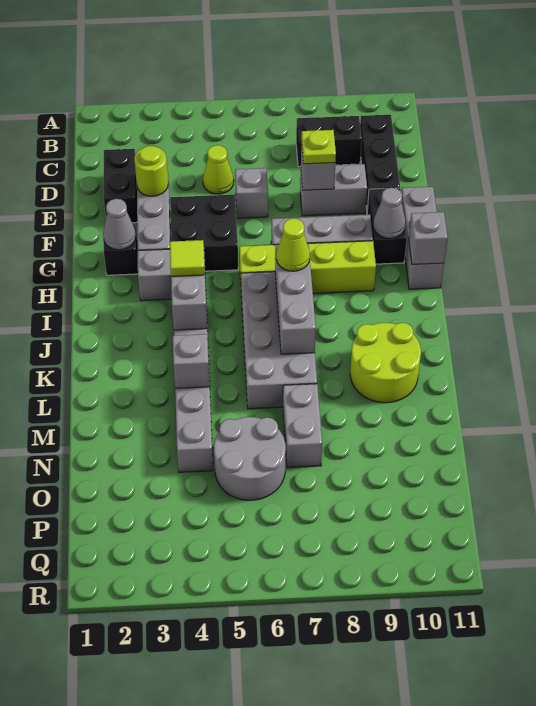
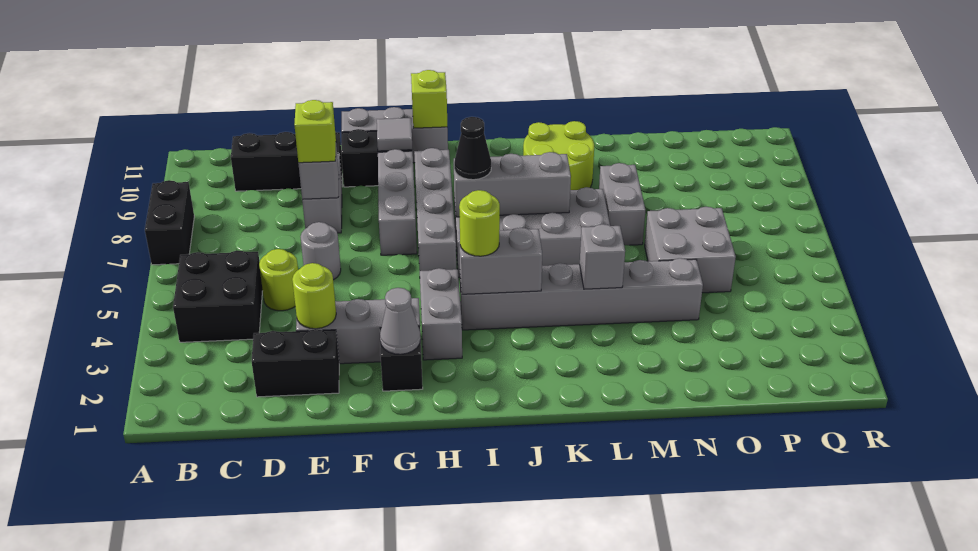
black brick C8:C9 level 1 -> black brick A7:A8 level 1
lime cone D5 level 1 -> lime round brick D5 level 1
grey brick E6 level 1 -> grey round brick E6 level 1
lime plate E8 level 3 -> lime brick E8 level 3
black brick F4:G5 level 1 -> black brick B4:C5 level 1
grey cone G10 level 2 -> grey tile G10 level 2
lime brick H6:H9 level 1 -> grey brick H6:H9 level 1
grey brick H11 level 2 -> lime brick H11 level 2
lime tile I4 level 3 -> lime round brick I4 level 3
lime cone I7 level 3 -> black cone I7 level 3
grey brick M7:N7 level 1 -> grey brick M7:M8 level 1
grey round brick N5:O6 level 1 -> grey brick N5:O6 level 1

